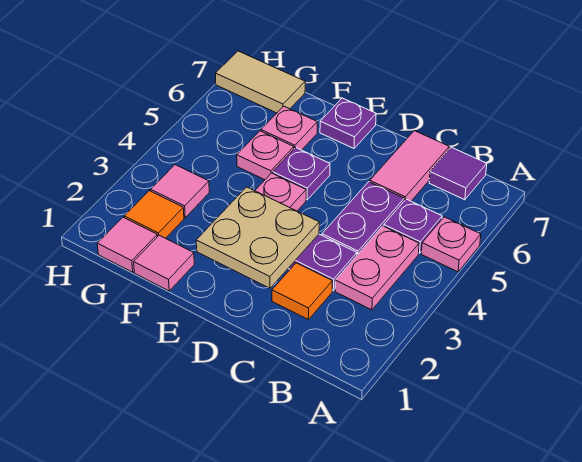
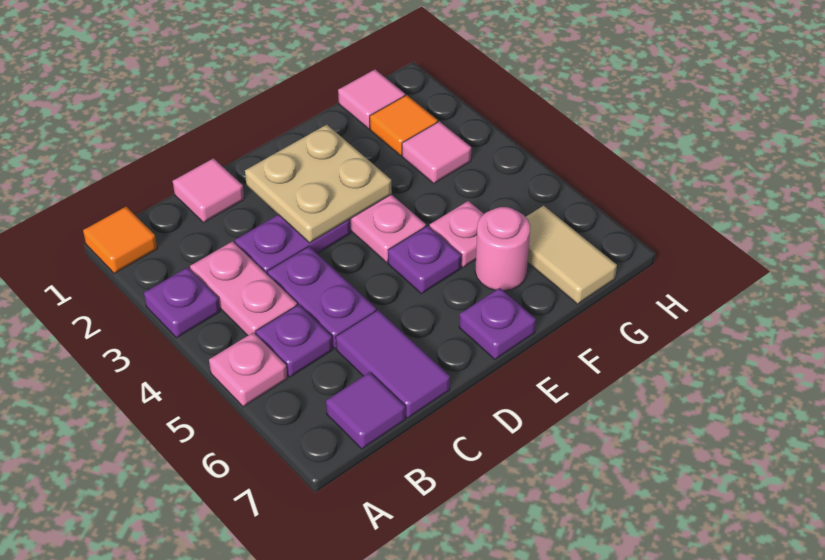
none -> purple plate A3 level 1
orange tile C2 level 1 -> orange tile A1 level 1
pink tile C6:C7 level 1 -> purple tile C6:C7 level 1
pink tile F1 level 1 -> pink tile C1 level 1
pink plate F6 level 1 -> pink round brick F6 level 1
tan tile G7:H7 level 1 -> tan tile G6:G7 level 1

